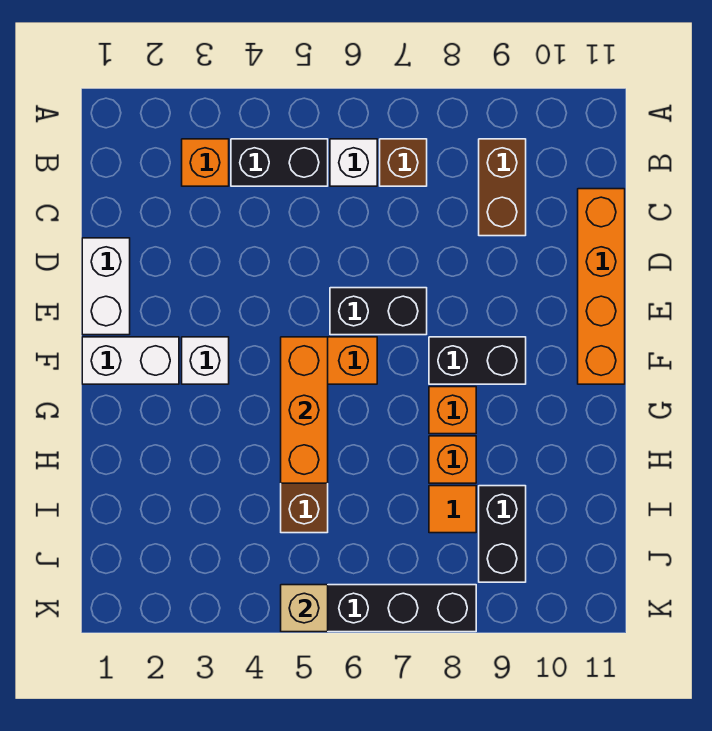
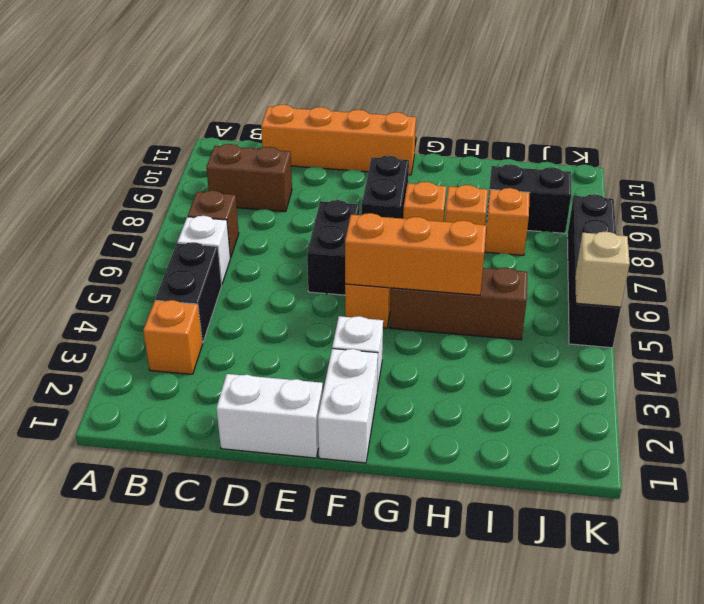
orange tile I8 level 1 -> orange brick I8 level 1

